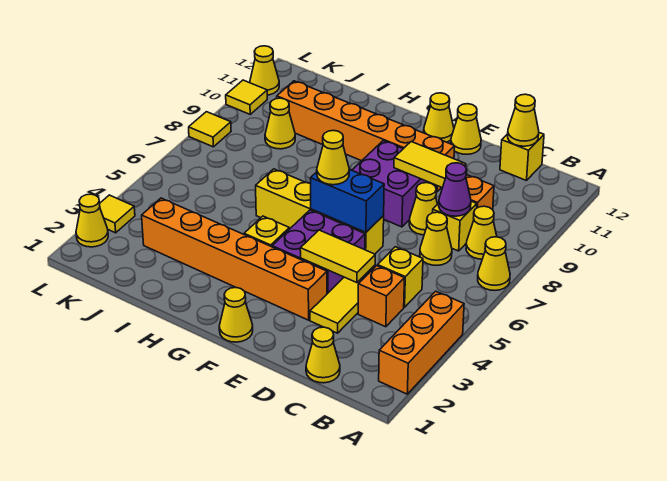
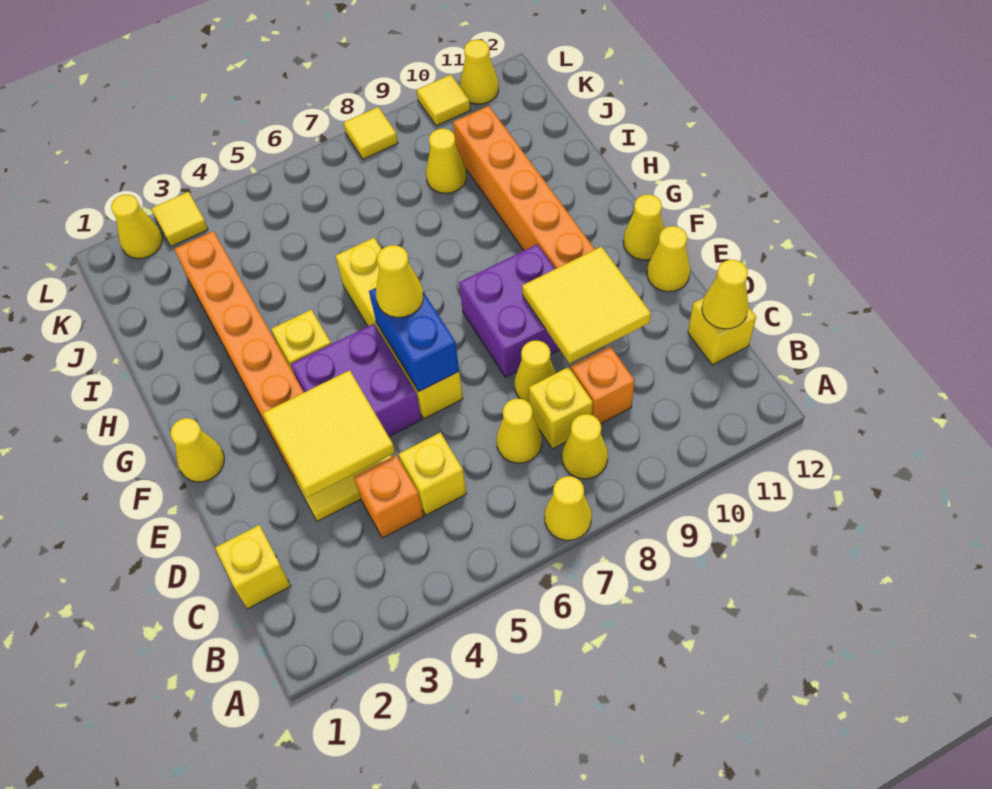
orange brick A2:A4 level 1 -> none
yellow cone C1 level 1 -> yellow brick C1 level 1
purple cone C8 level 2 -> none
yellow tile D4:E4 level 2 -> yellow tile D3:E4 level 2
yellow tile D9:E9 level 2 -> yellow tile D9:E10 level 2

